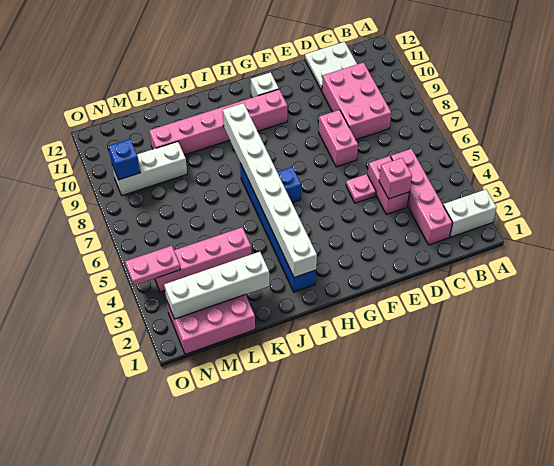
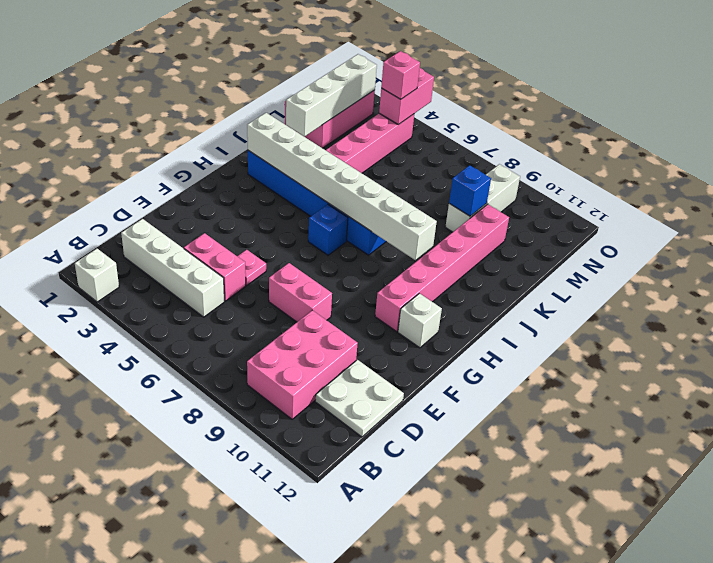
white brick A2:B2 level 1 -> white brick A2 level 1
pink brick C2:C5 level 1 -> white brick C2:C5 level 1
pink brick C8:D10 level 1 -> pink brick B9:D10 level 1
pink brick D4 level 2 -> pink brick N4 level 3
pink plate N4:O4 level 2 -> pink brick N4:O4 level 2
blue brick N9 level 2 -> blue brick L9 level 2

